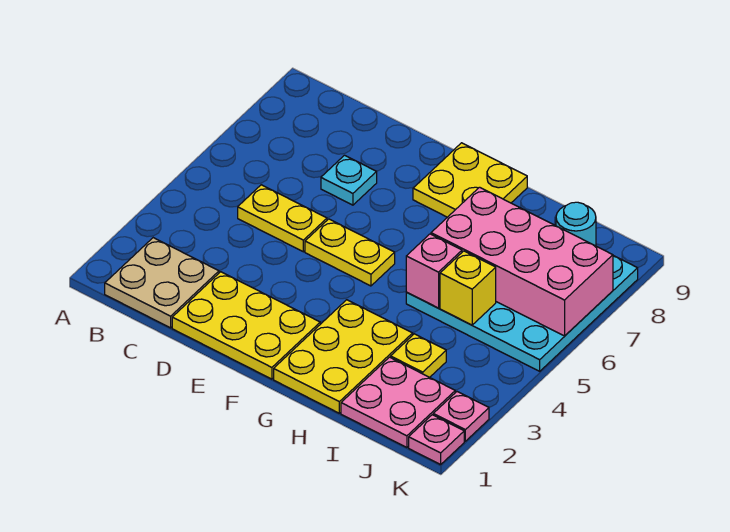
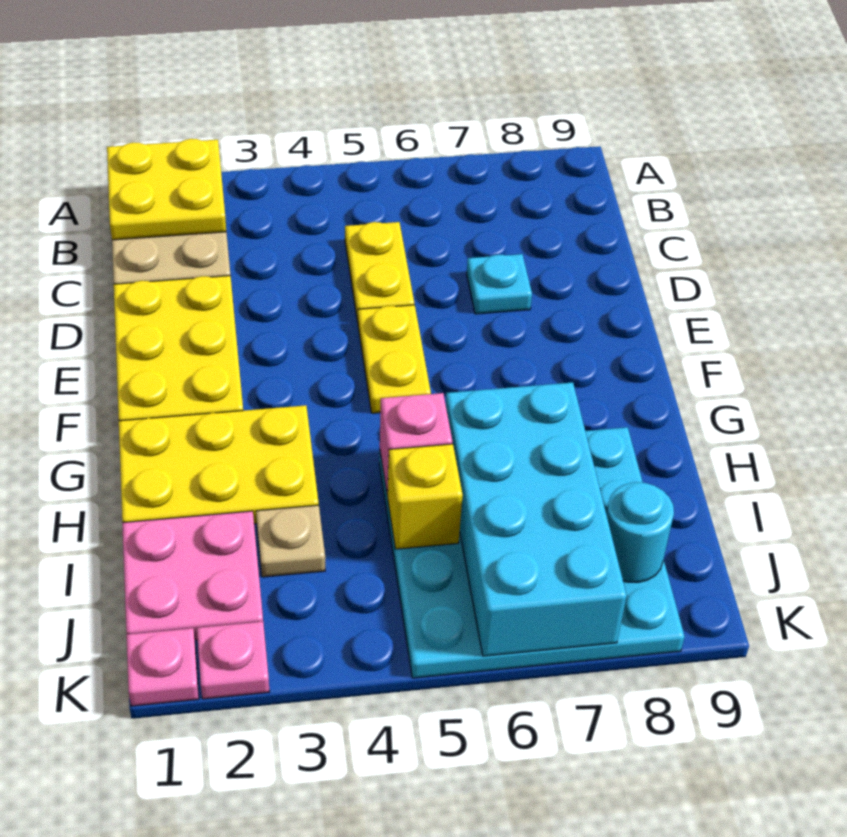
yellow plate F8:G9 level 1 -> yellow plate A1:B2 level 2
pink brick H6:K7 level 2 -> cyan brick H6:K7 level 2
yellow plate I3 level 1 -> tan plate I3 level 1

